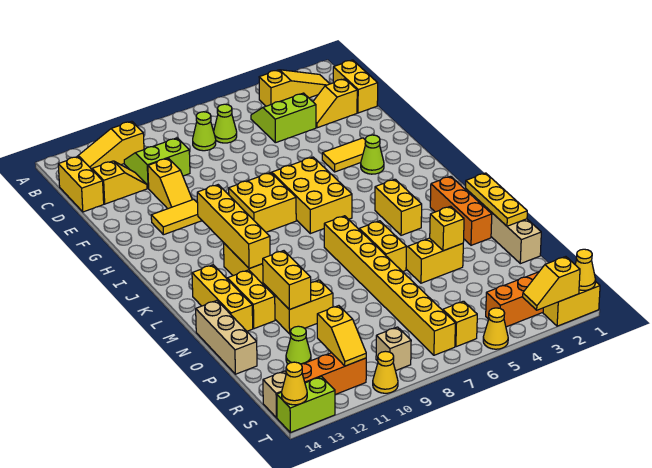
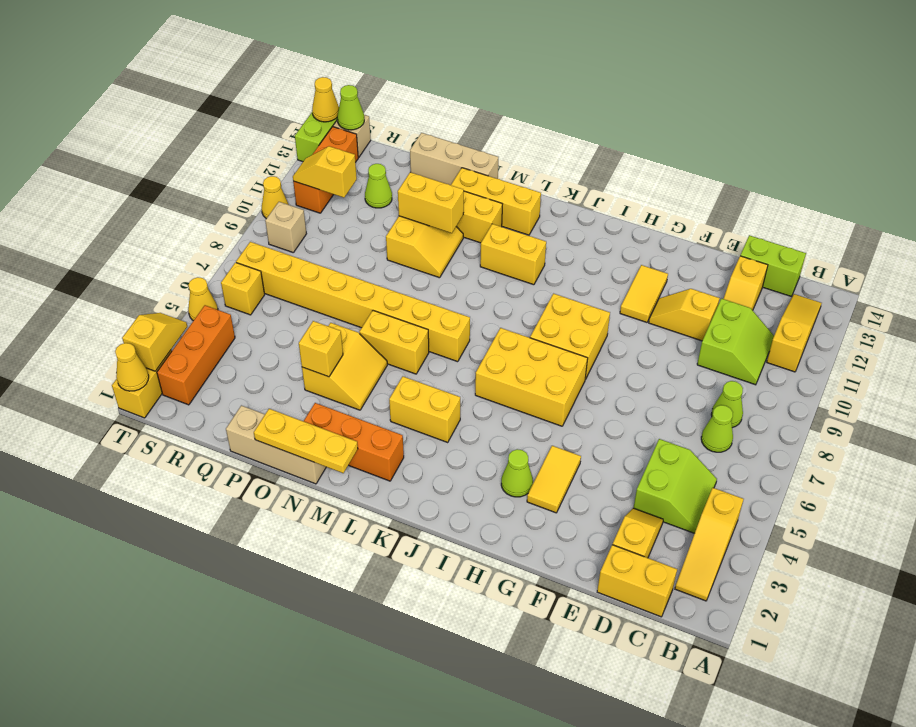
yellow brick C14:D14 level 1 -> lime brick C14:D14 level 1
yellow brick I11:L11 level 2 -> none
none -> lime cone S14 level 2

